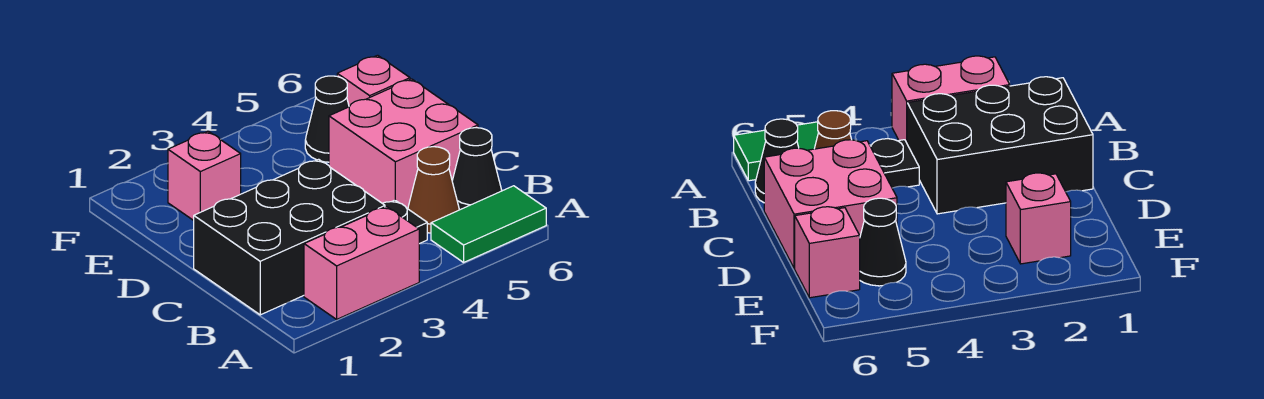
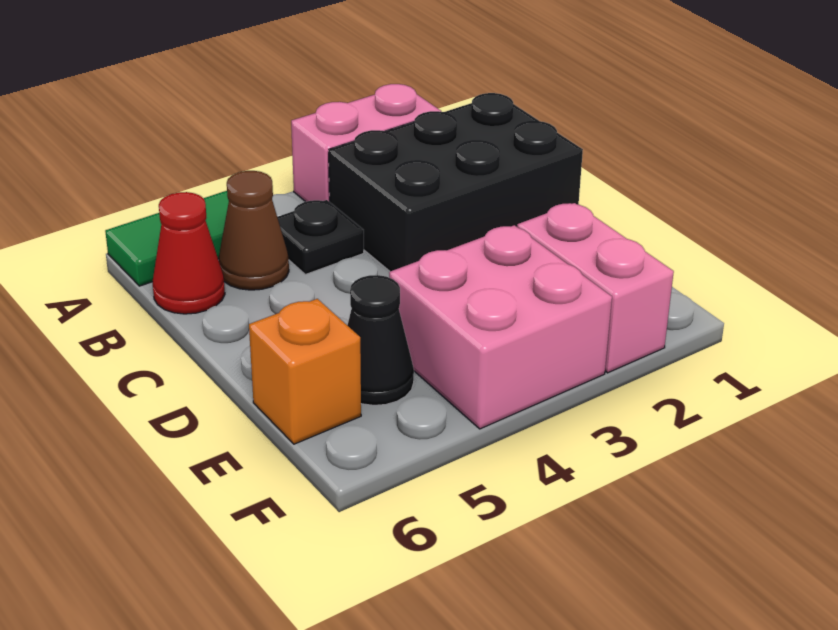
black cone B6 level 1 -> red cone B6 level 1
pink brick C5:D6 level 1 -> pink brick E3:F4 level 1
pink brick E2 level 1 -> pink brick E2:F2 level 1
pink brick E6 level 1 -> orange brick E6 level 1

